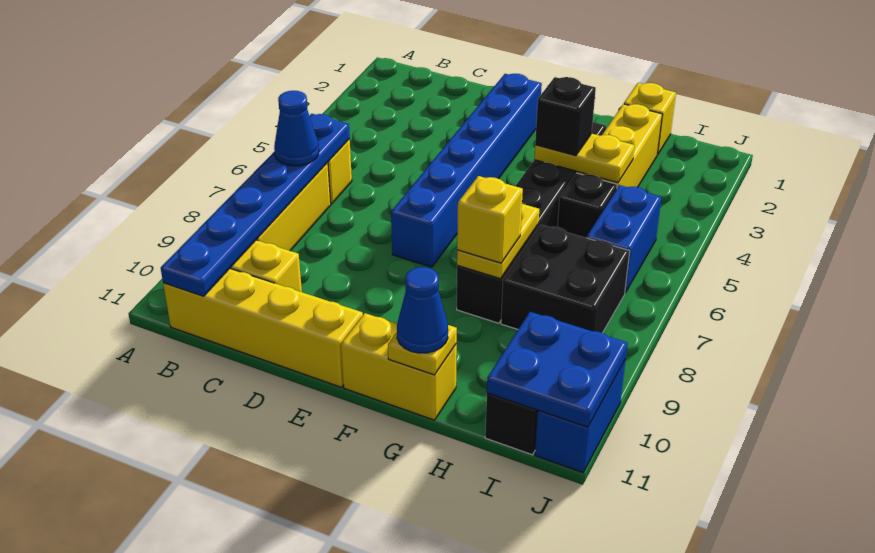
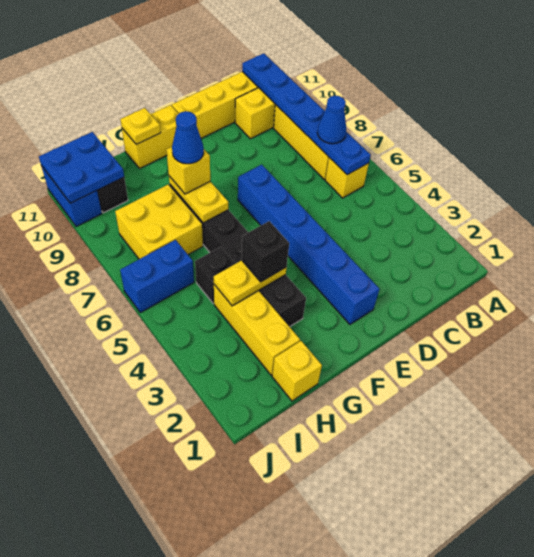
blue cone G11 level 3 -> blue cone G8 level 4
black brick H7:I8 level 1 -> yellow brick H7:I8 level 1
blue brick I5:I6 level 1 -> blue brick I6:J6 level 1

